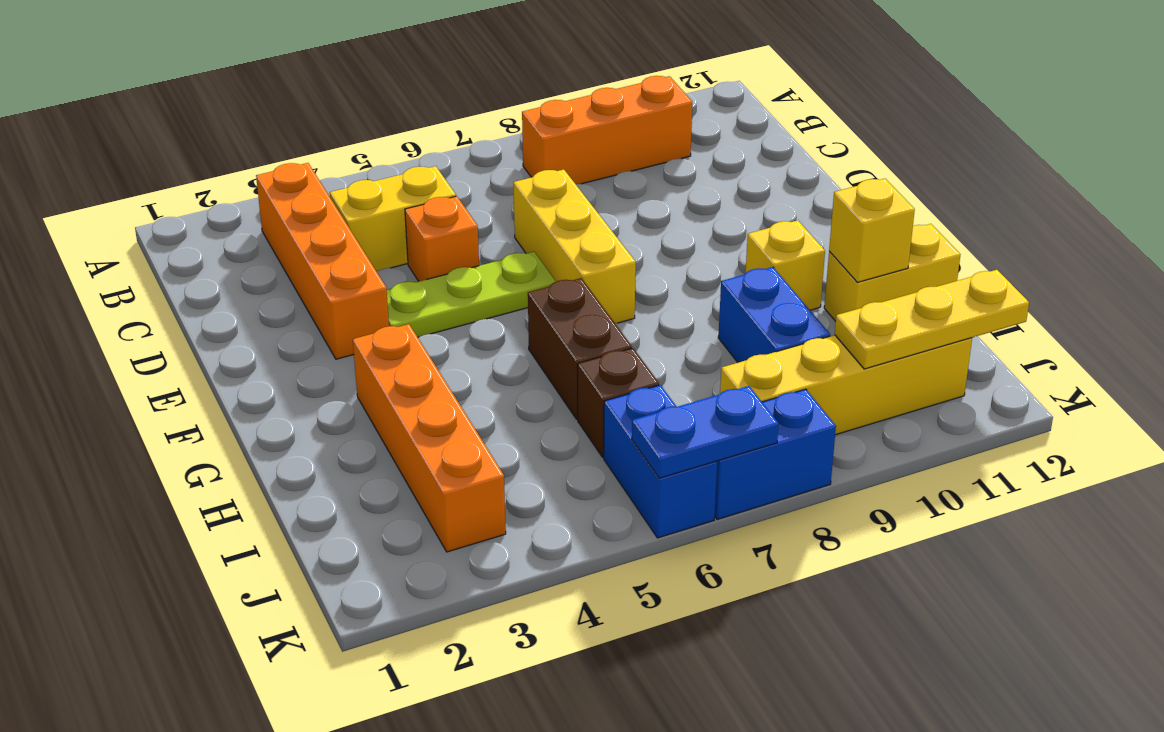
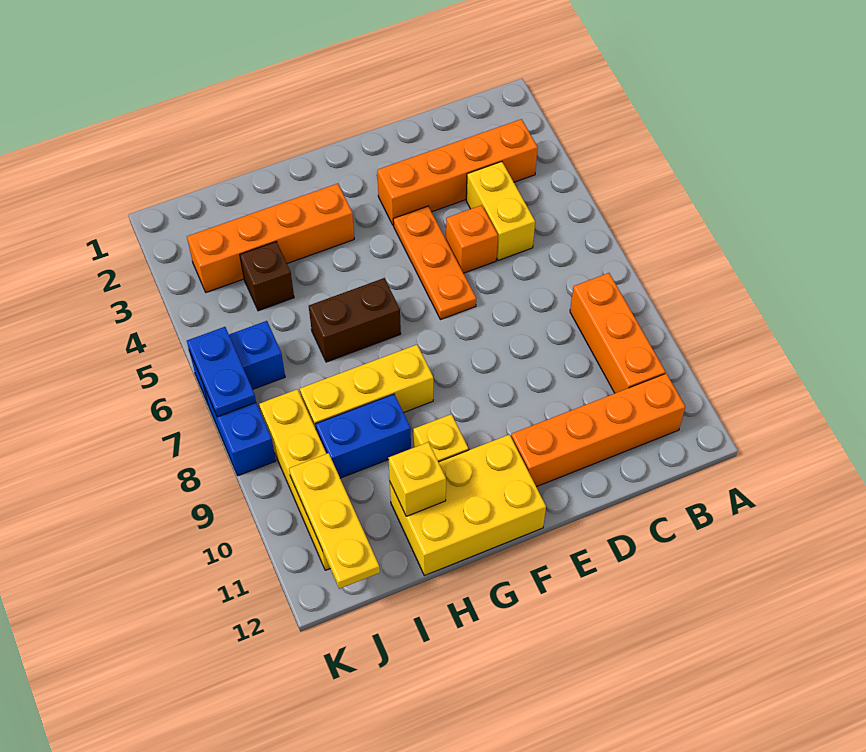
none -> orange brick B11:E11 level 1
yellow brick D7:F7 level 1 -> yellow brick G8:I8 level 1
lime plate E4:E6 level 1 -> orange plate E4:E6 level 1
yellow brick H11:H12 level 1 -> yellow brick F11:H12 level 1
brown brick I6 level 1 -> brown brick I4 level 1

